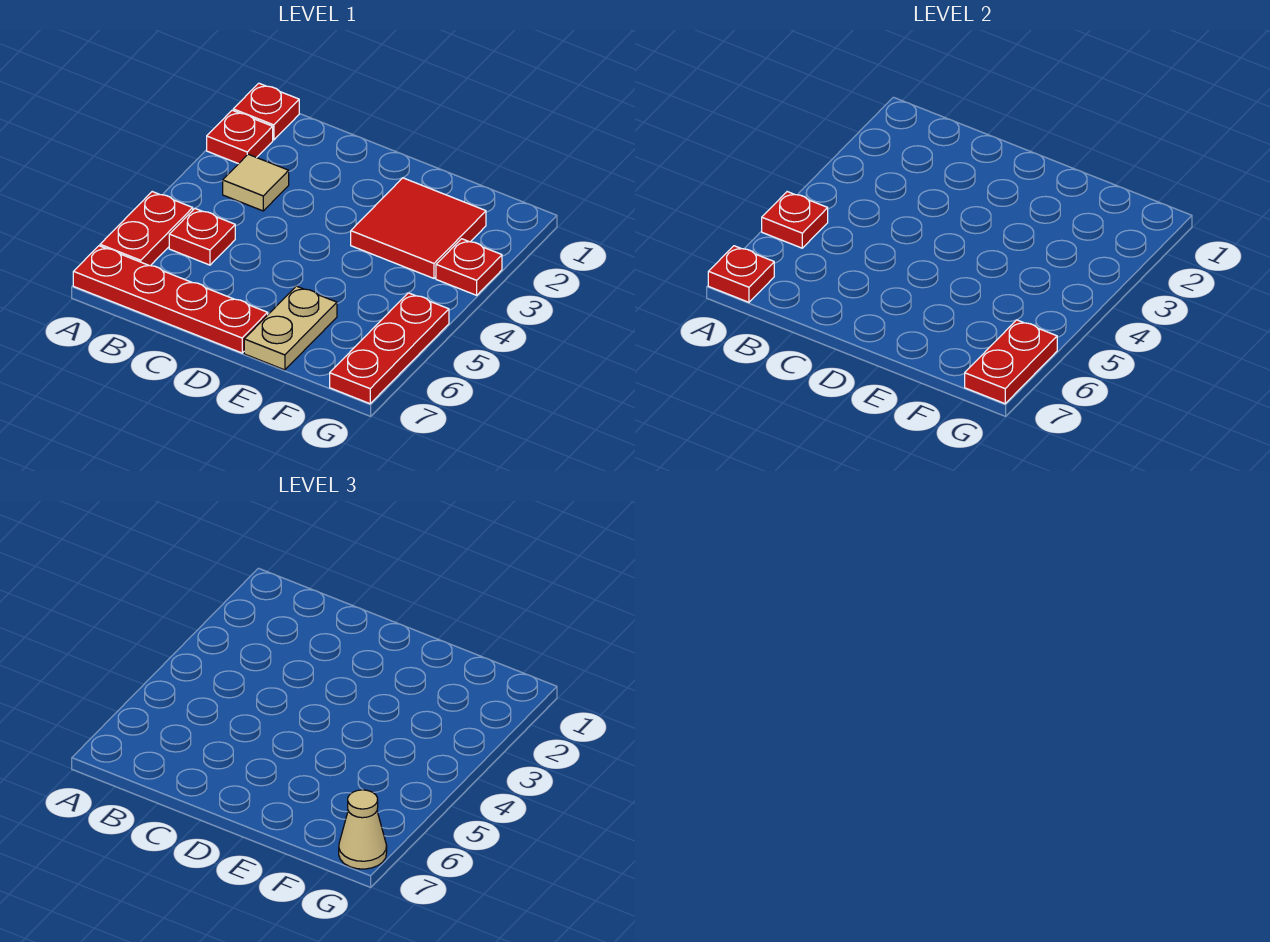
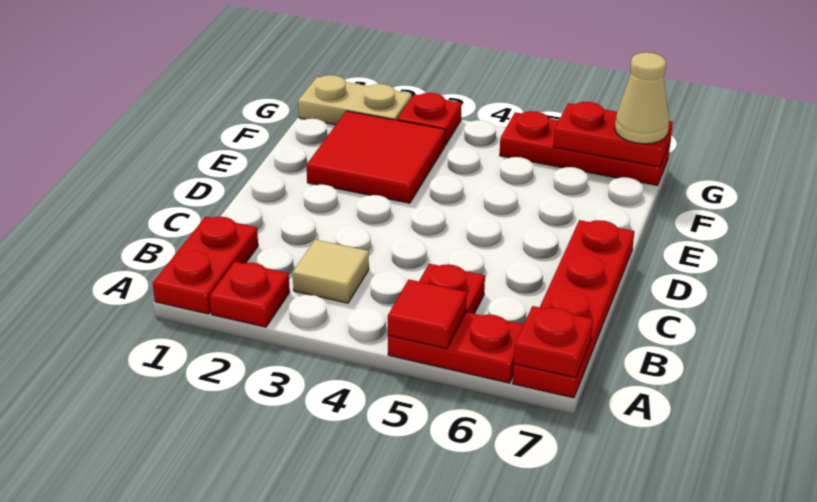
red plate A1 level 1 -> red plate A1:B1 level 1
red plate A5 level 2 -> red tile A5 level 2
tan plate E6:E7 level 1 -> tan plate G1:G2 level 1

